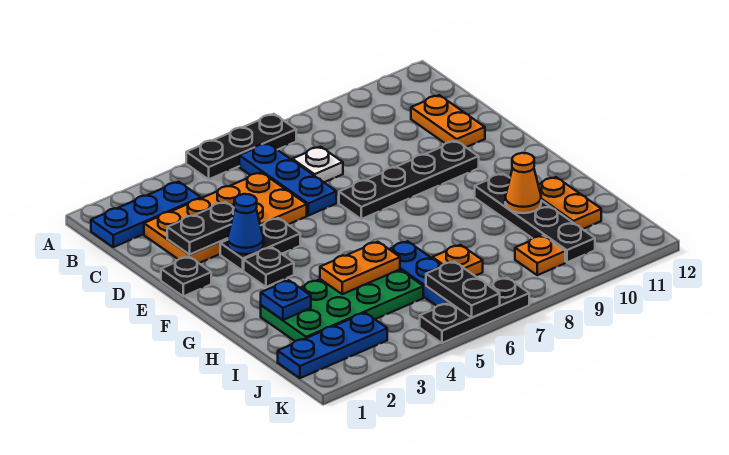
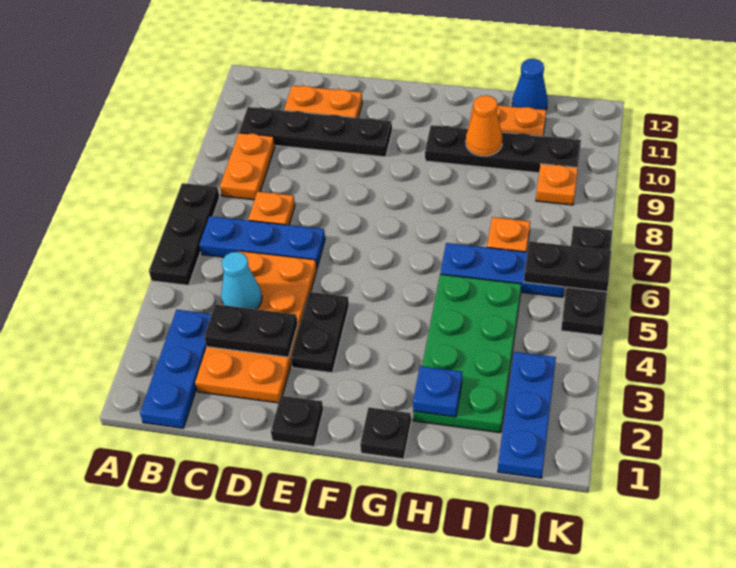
none -> cyan cone C4 level 2
white plate C7 level 1 -> orange plate C7 level 1
black plate D2:D3 level 2 -> black plate C3:D3 level 2
blue cone E3 level 2 -> blue cone I12 level 1
black plate E7:E10 level 1 -> black plate B10:E10 level 1
black plate F3 level 1 -> black plate G1 level 1
orange plate H4:H5 level 2 -> orange plate B8:B9 level 1

